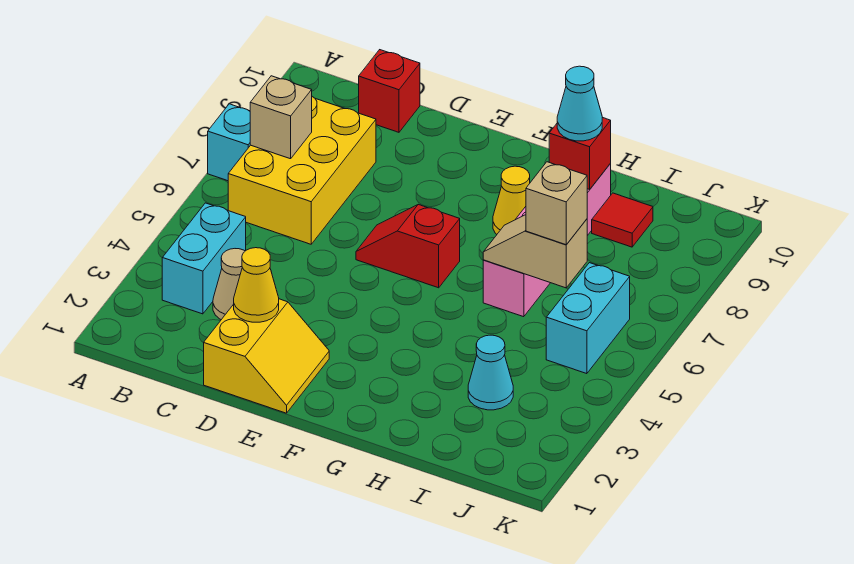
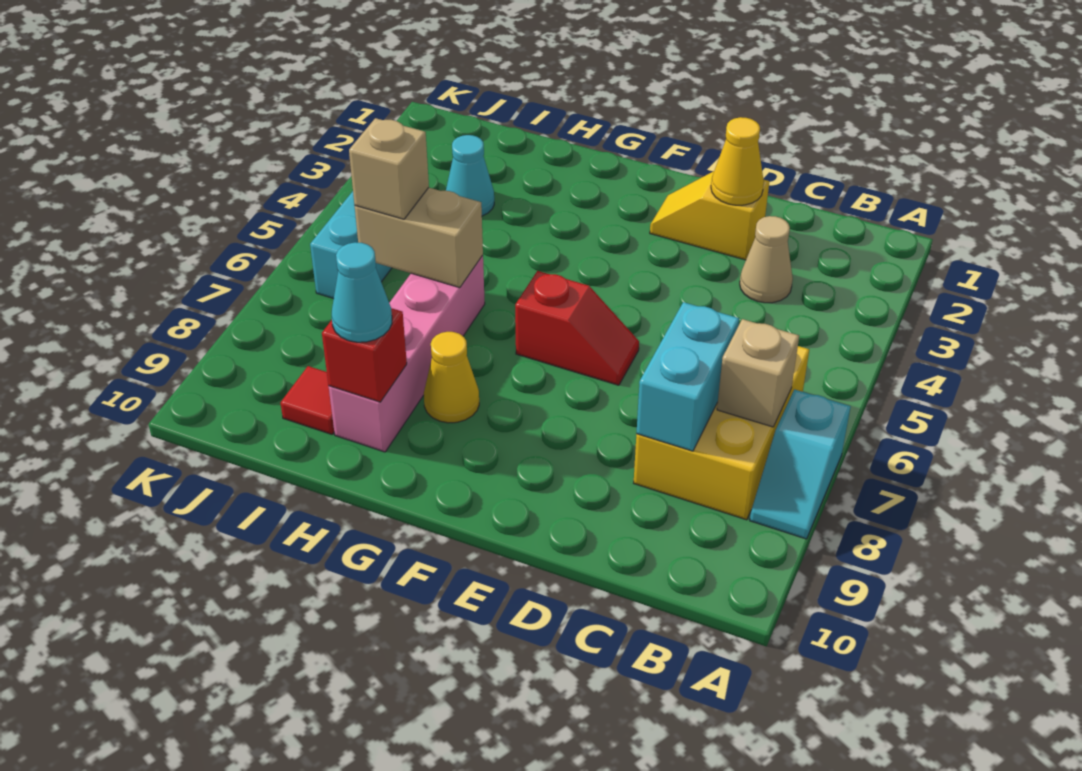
cyan brick B3:B4 level 1 -> cyan brick C7:C8 level 2
red brick C10 level 1 -> none
yellow slope D1:E2 level 1 top D -> yellow slope D2:E2 level 1 top D
tan slope H6:I6 level 2 top I -> tan brick H6:I6 level 2

